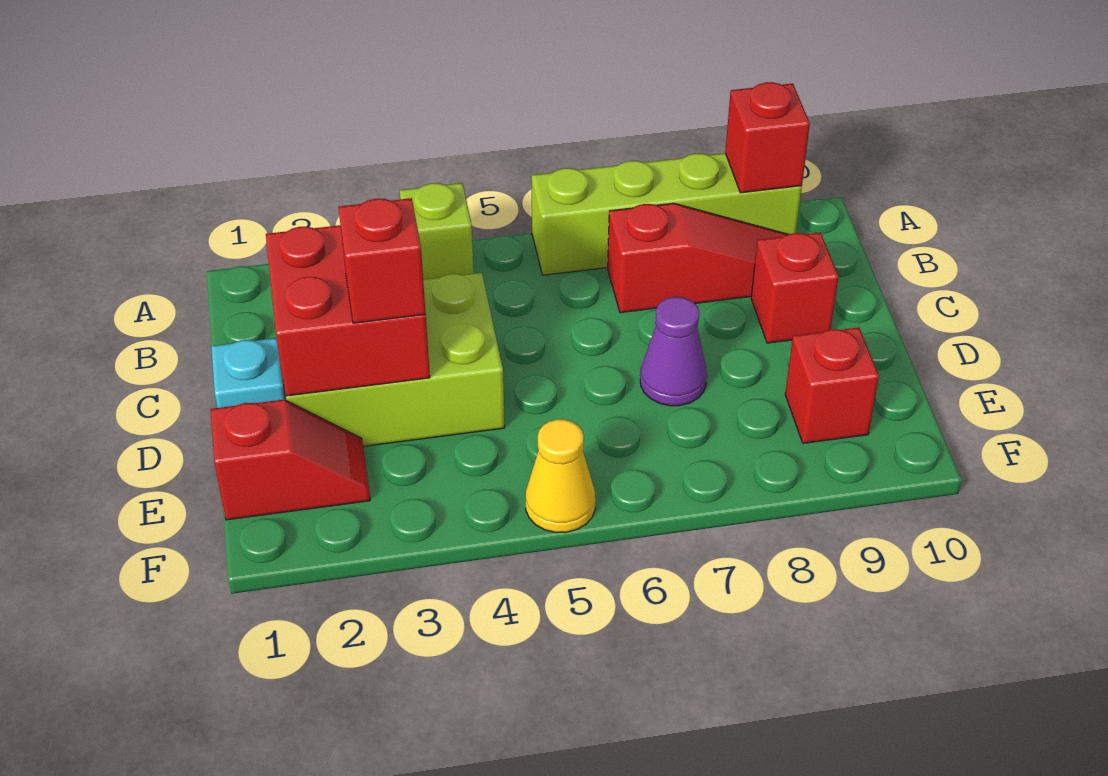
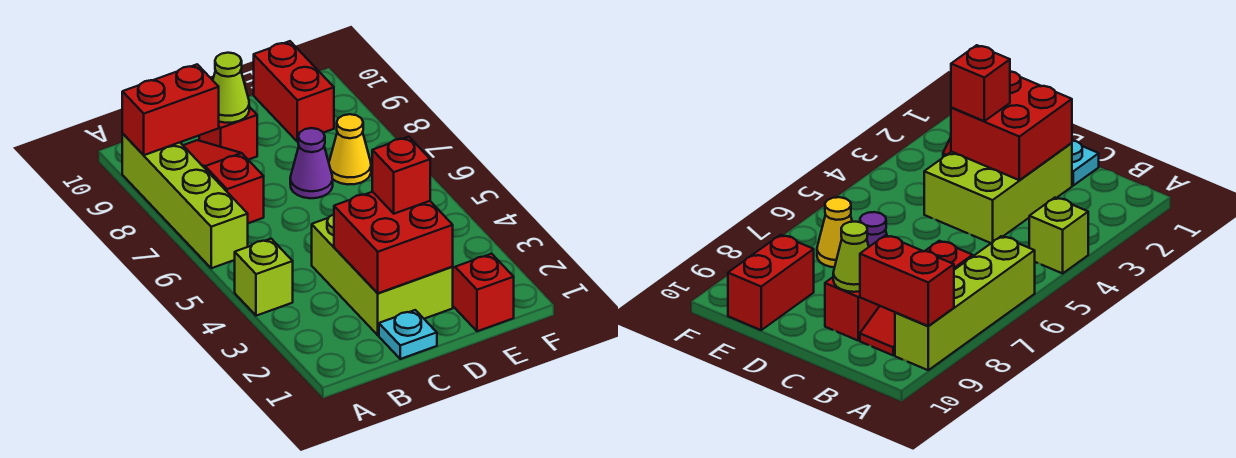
red brick A9 level 2 -> red brick A9:B9 level 2
none -> lime cone C9 level 2
red brick E9 level 1 -> red brick E9:E10 level 1
yellow cone F5 level 1 -> yellow cone E7 level 1

